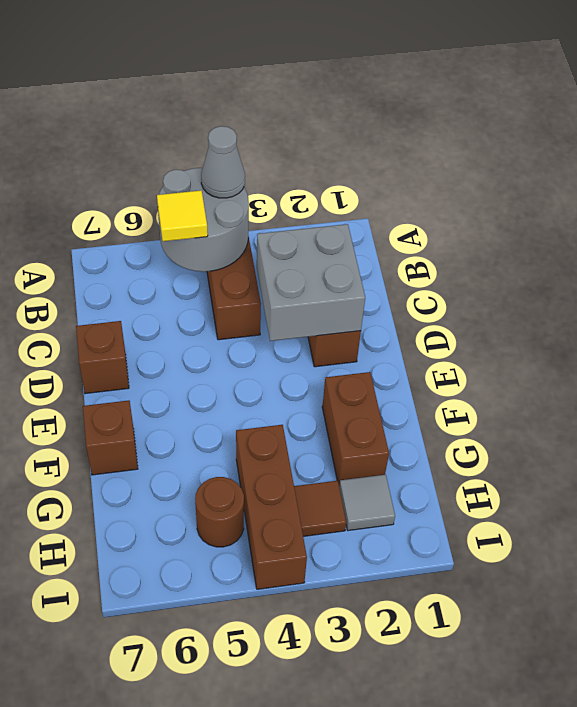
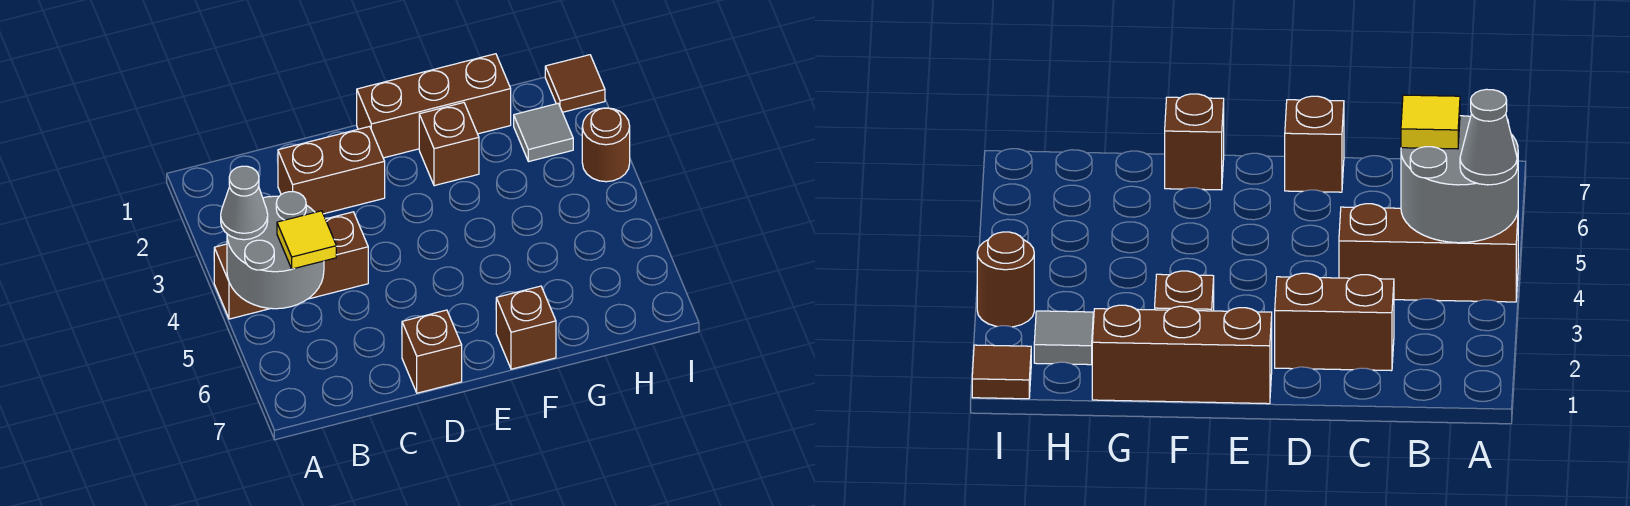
grey brick C2:D3 level 2 -> none
brown brick F2:G2 level 1 -> brown brick F2 level 1
brown brick G4:I4 level 1 -> brown brick E1:G1 level 1
brown tile H3 level 1 -> brown tile I1 level 1
brown round brick H5 level 1 -> brown round brick I3 level 1

